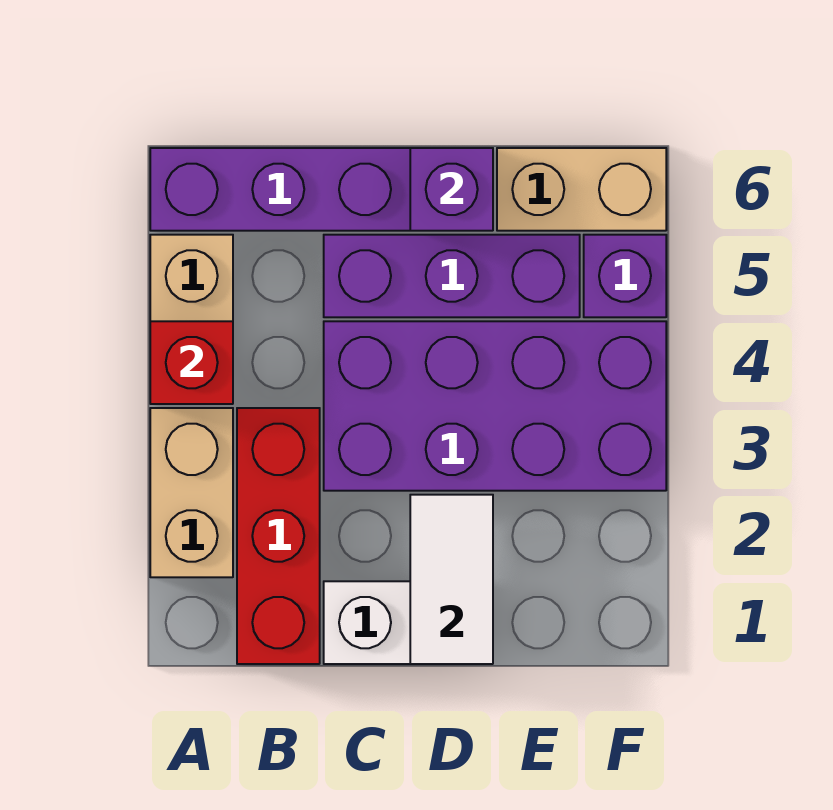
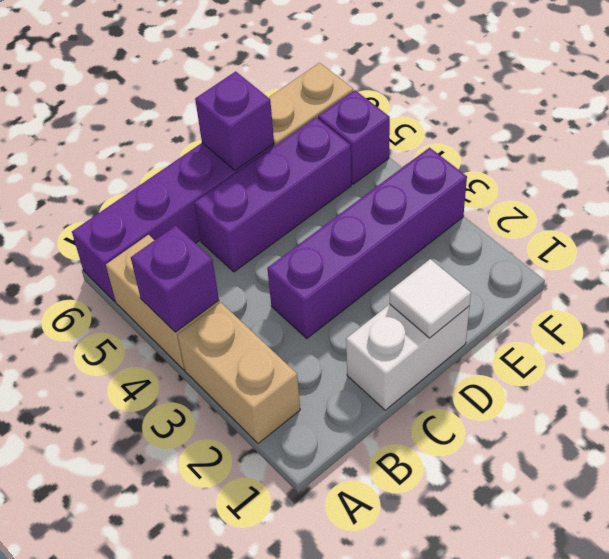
red brick A4 level 2 -> purple brick A4 level 2
red brick B1:B3 level 1 -> none
purple brick C3:F4 level 1 -> purple brick C3:F3 level 1
white tile D1:D2 level 2 -> white tile D1 level 2

